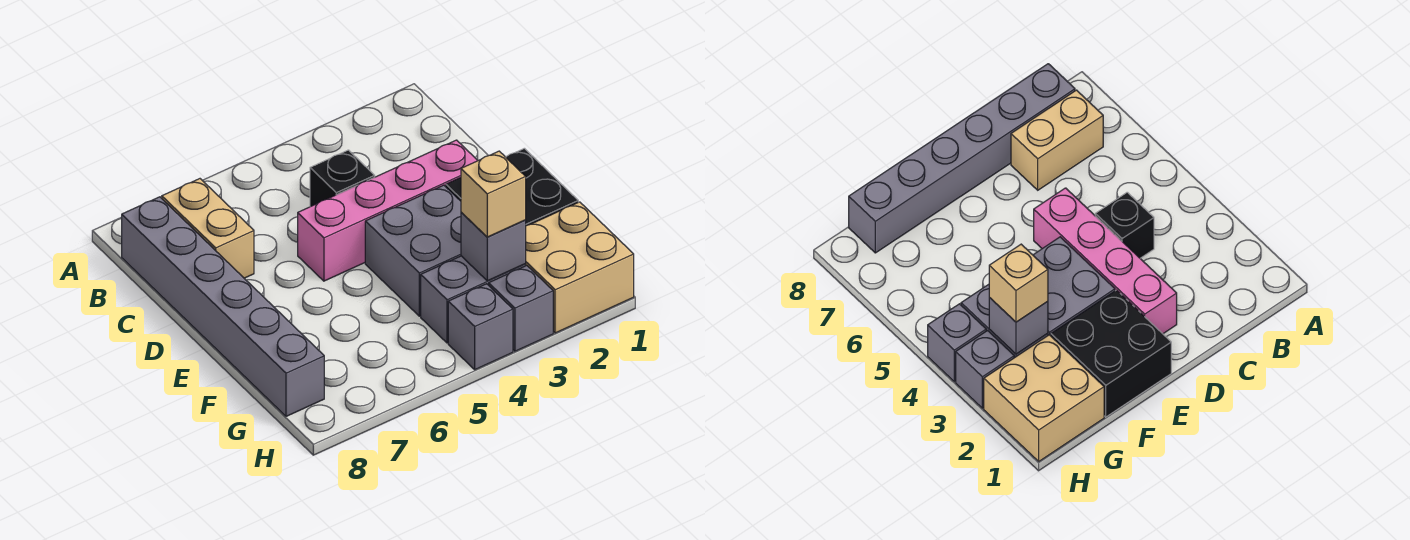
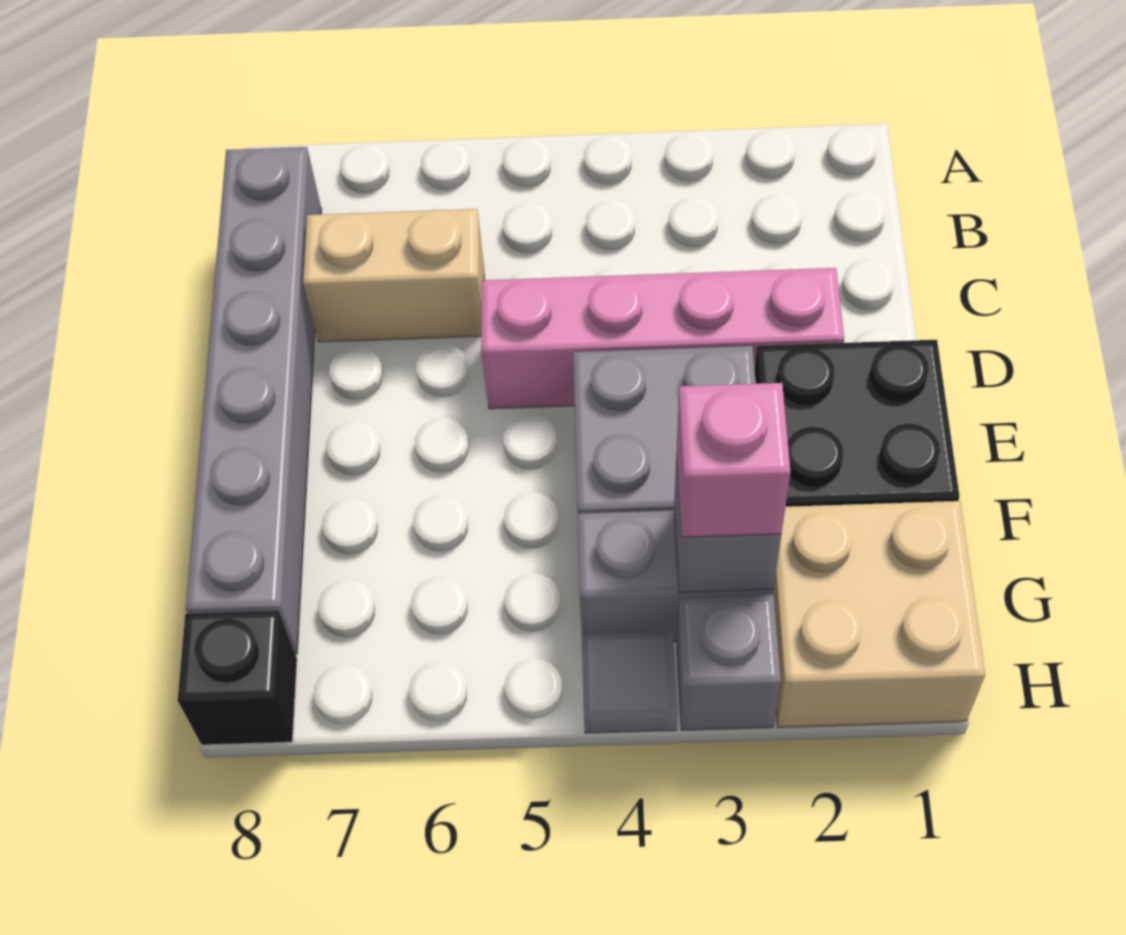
tan brick B7:C7 level 1 -> tan brick C6:C7 level 1
black brick C4 level 1 -> black brick H8 level 1
tan brick G3 level 3 -> pink brick G3 level 3
grey brick H4 level 1 -> grey tile H4 level 1

